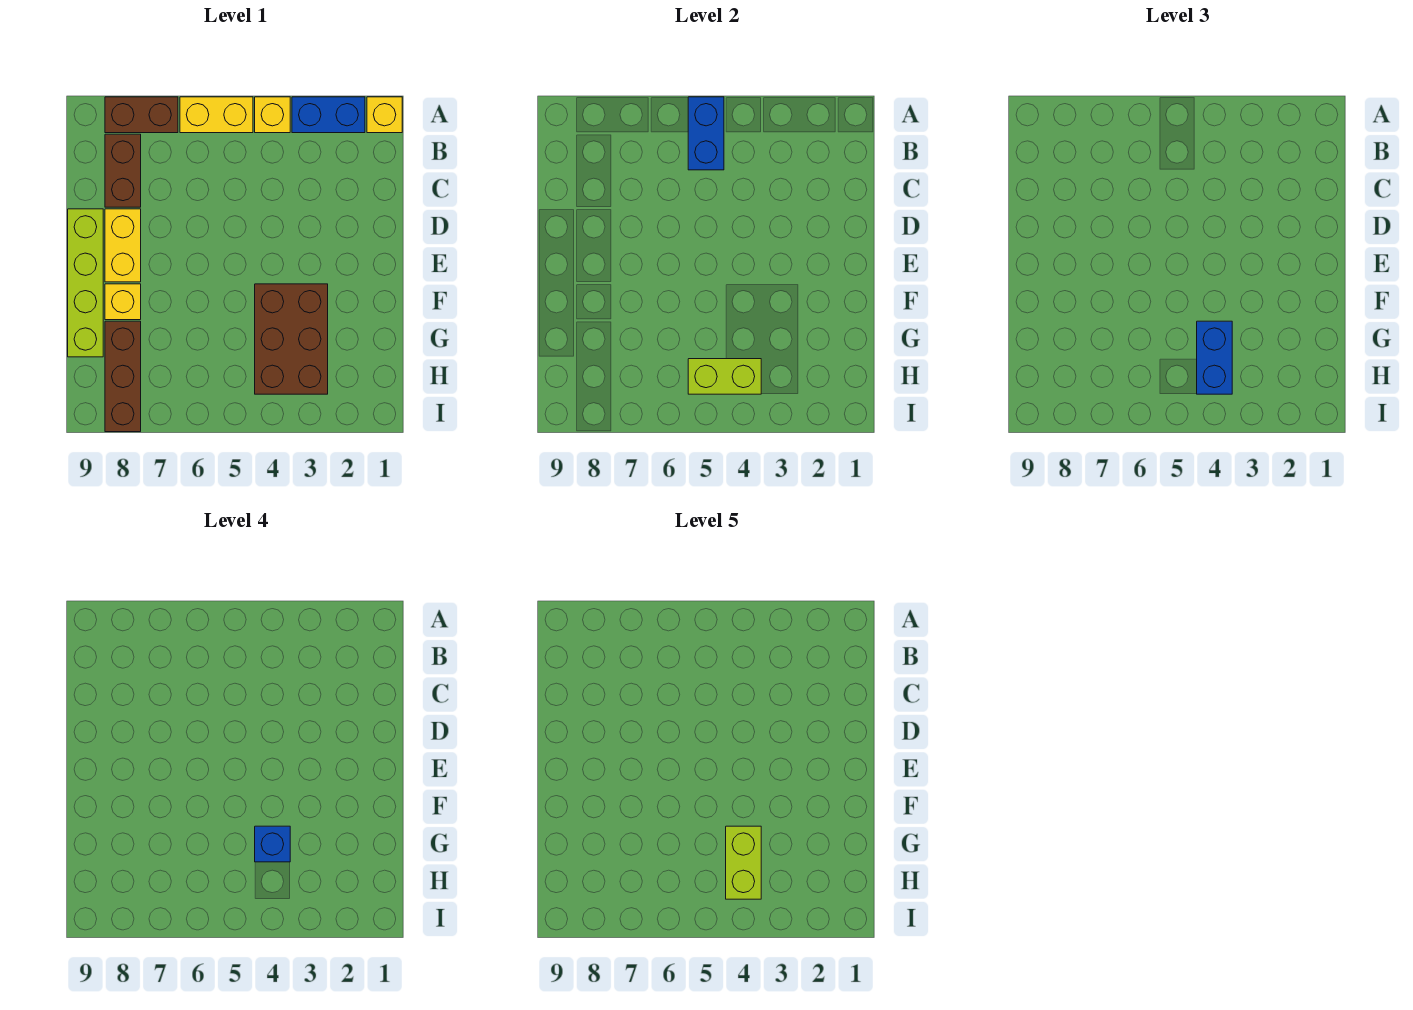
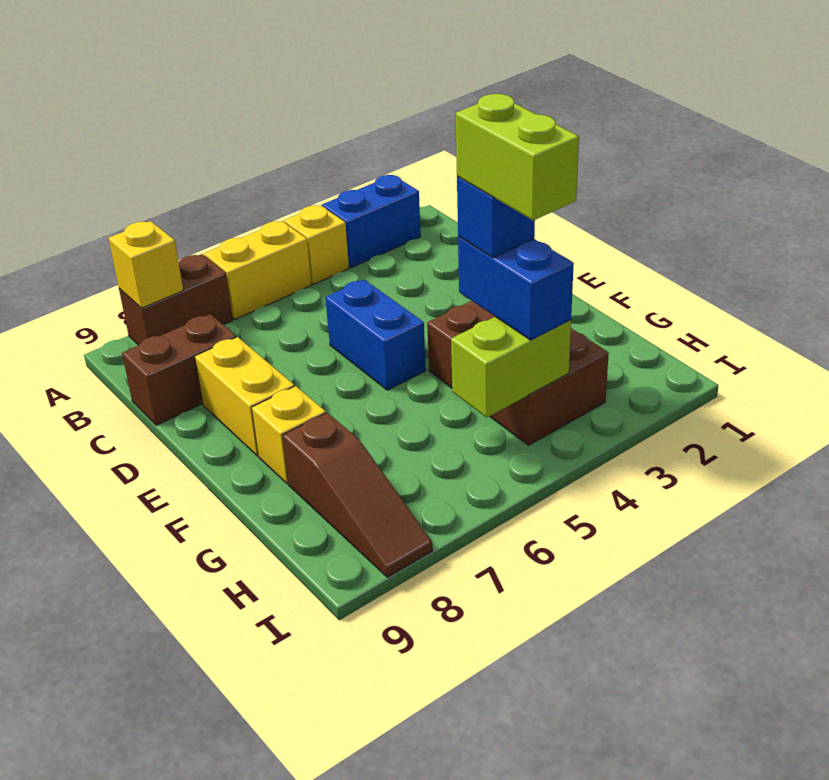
yellow brick A1 level 1 -> yellow brick A8 level 2
blue brick A5:B5 level 2 -> blue brick D5:E5 level 1
brown brick B8:C8 level 1 -> brown brick C8:C9 level 1
lime brick D9:G9 level 1 -> none
brown brick G8:I8 level 1 -> brown slope G8:I8 level 1 top G

